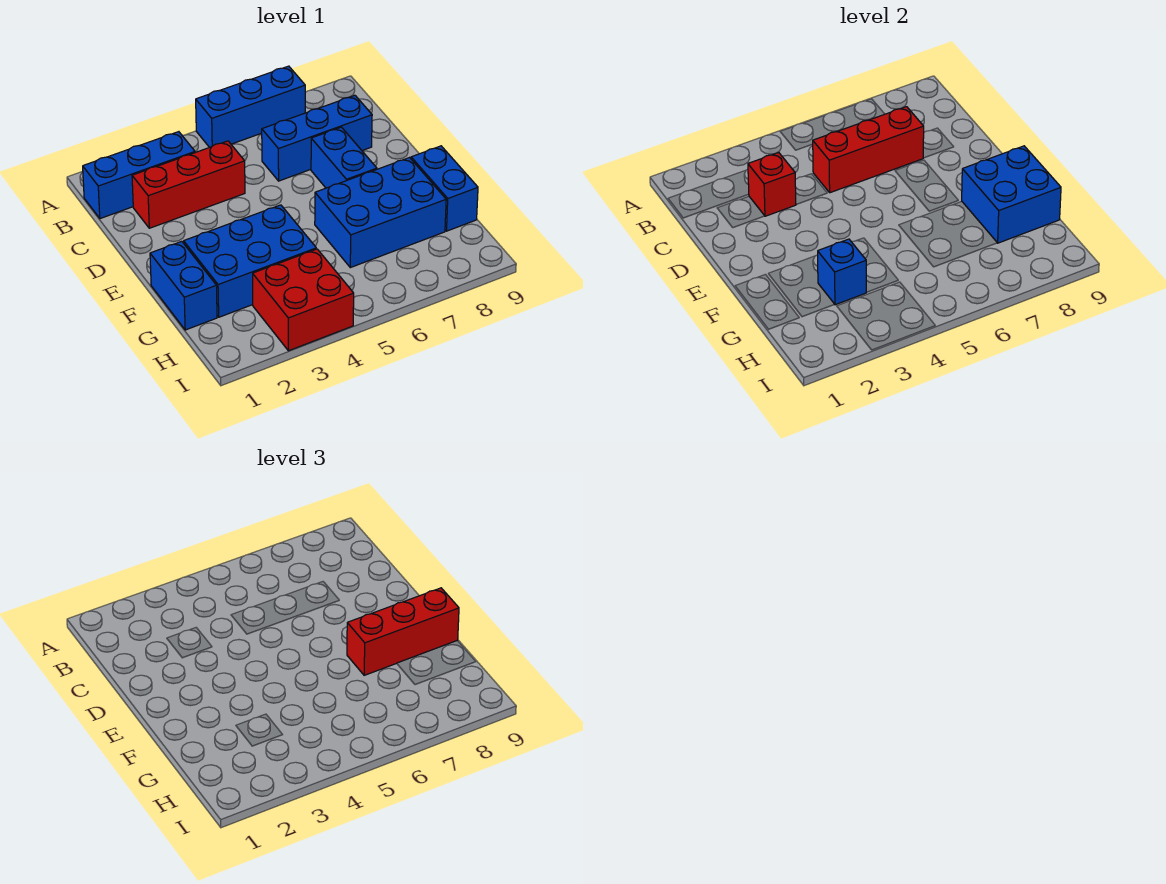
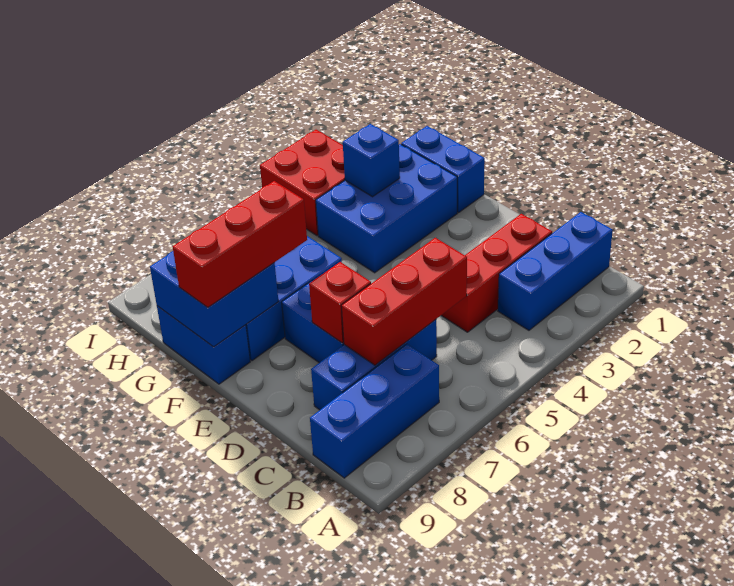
blue brick A5:A7 level 1 -> blue brick B7:B9 level 1
red brick C3 level 2 -> red brick D7 level 2

